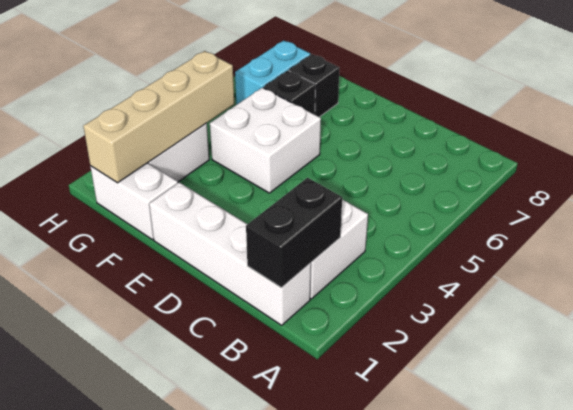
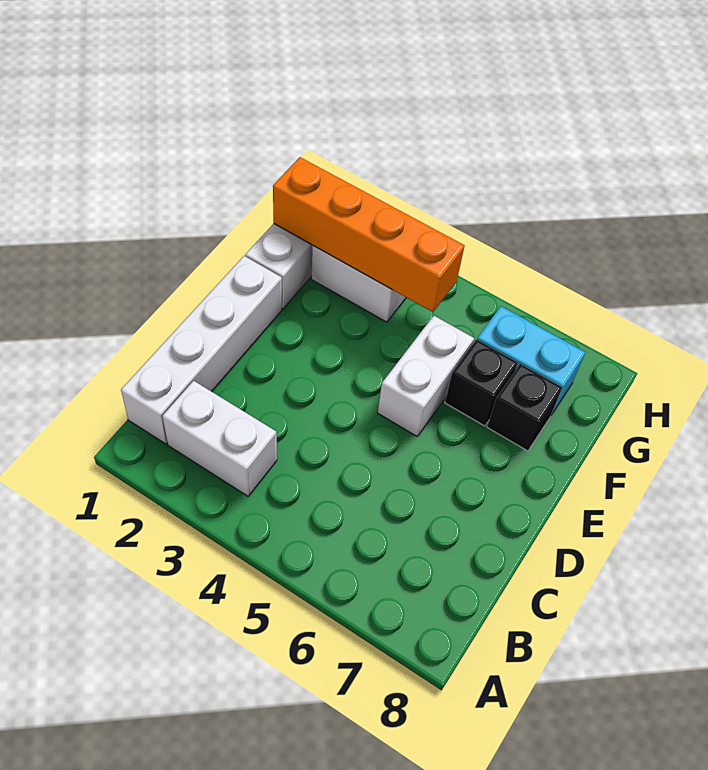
black brick B1:B2 level 2 -> none
white brick E4:F5 level 1 -> white brick E5:F5 level 1
tan brick G1:G4 level 2 -> orange brick G1:G4 level 2

